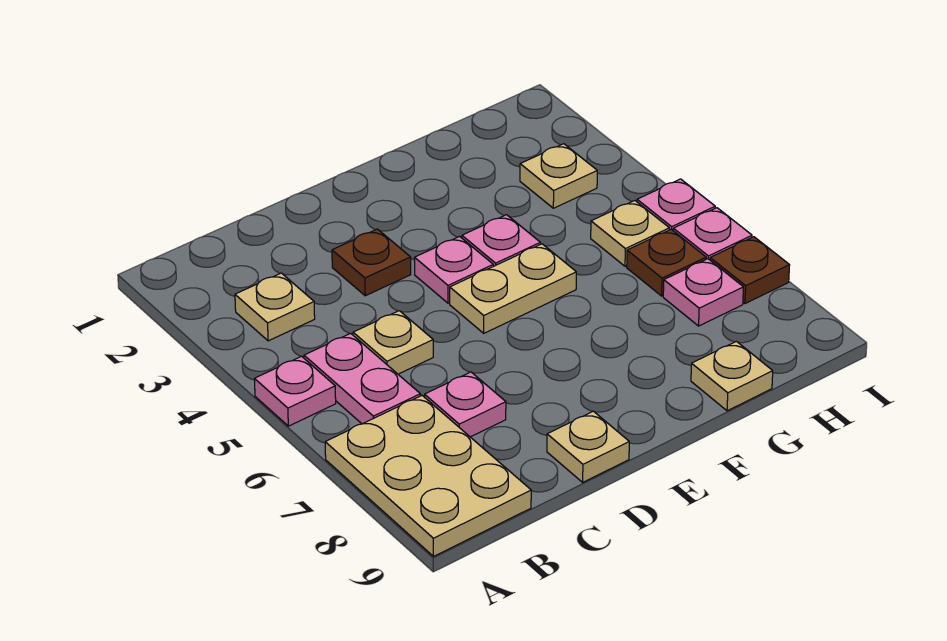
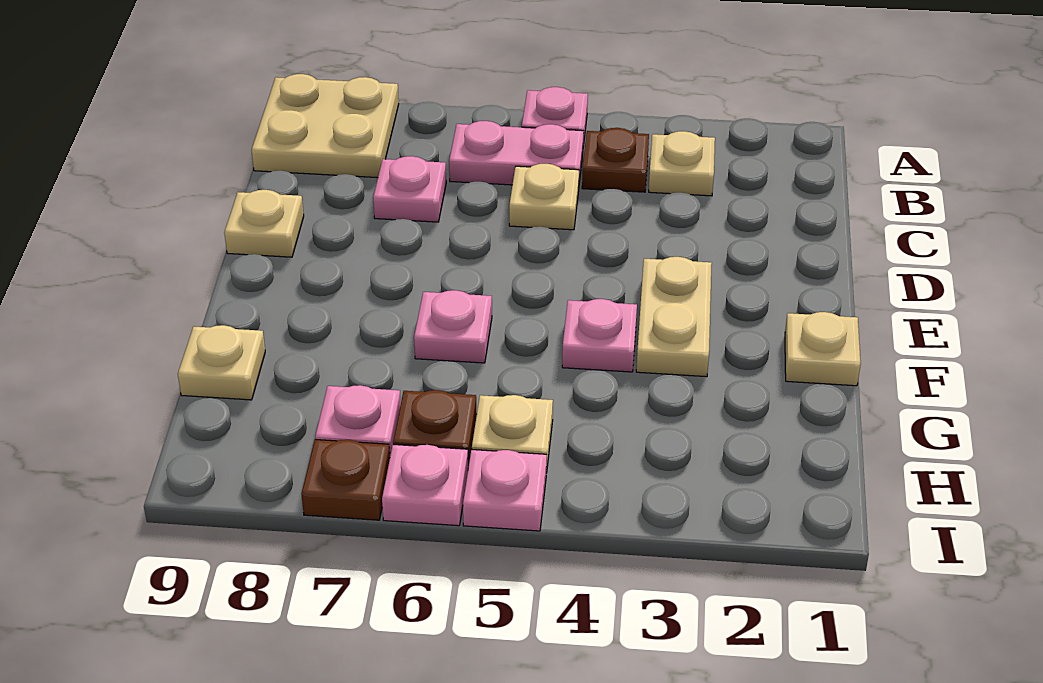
tan plate A7:B9 level 1 -> tan plate A8:B9 level 1
brown plate D3 level 1 -> brown plate B4 level 1
pink plate E4 level 1 -> pink plate F6 level 1
tan plate E5:F5 level 1 -> tan plate E3:F3 level 1
tan plate H3 level 1 -> tan plate F1 level 1

